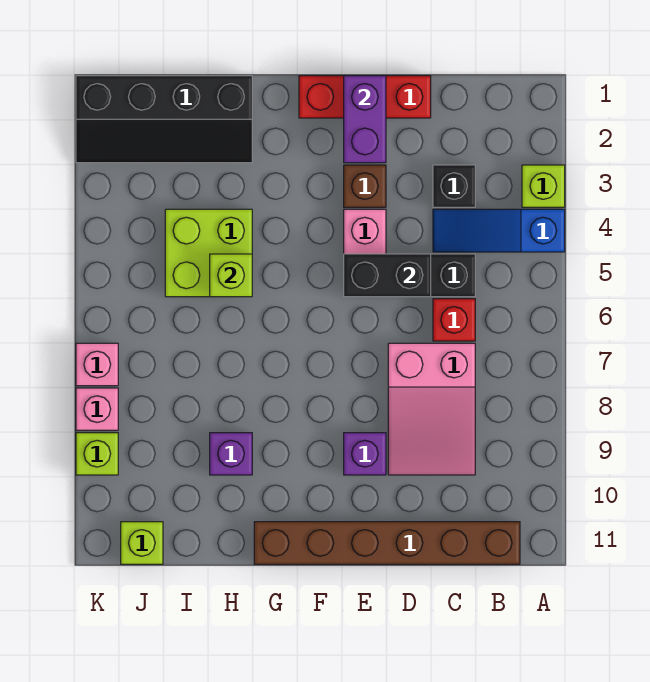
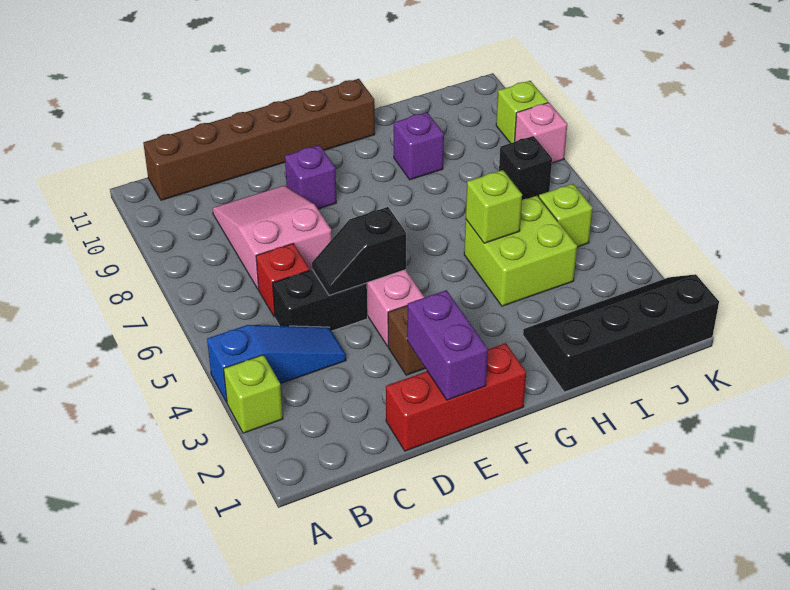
black brick C3 level 1 -> black brick J7 level 1
black brick D5:E5 level 2 -> black slope D5:E5 level 2 top E
lime brick J11 level 1 -> lime brick J5 level 1
pink brick K7 level 1 -> none

